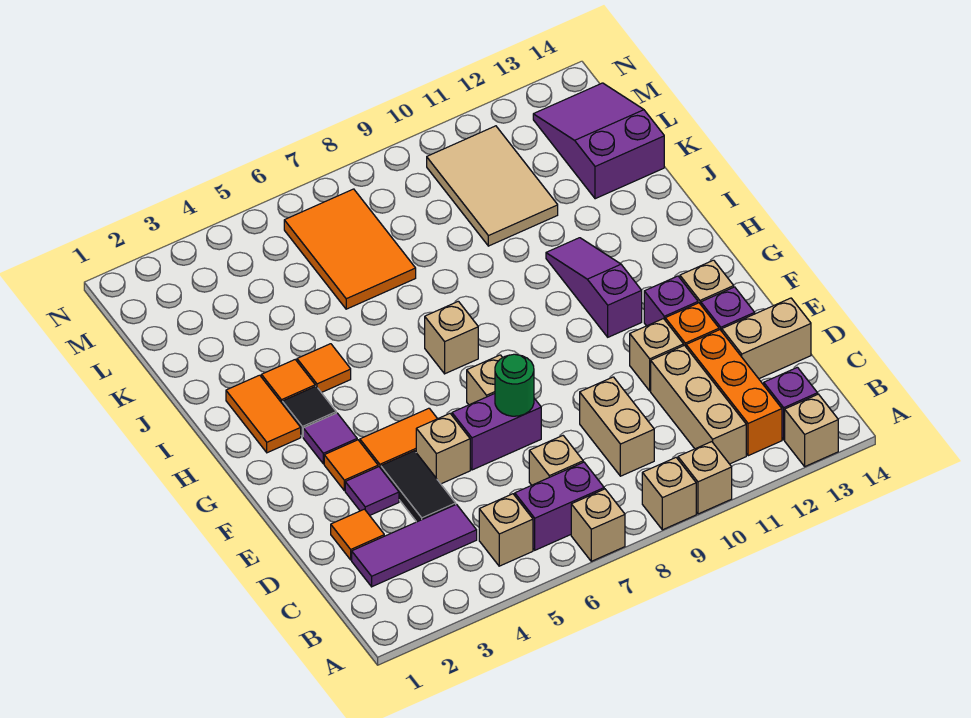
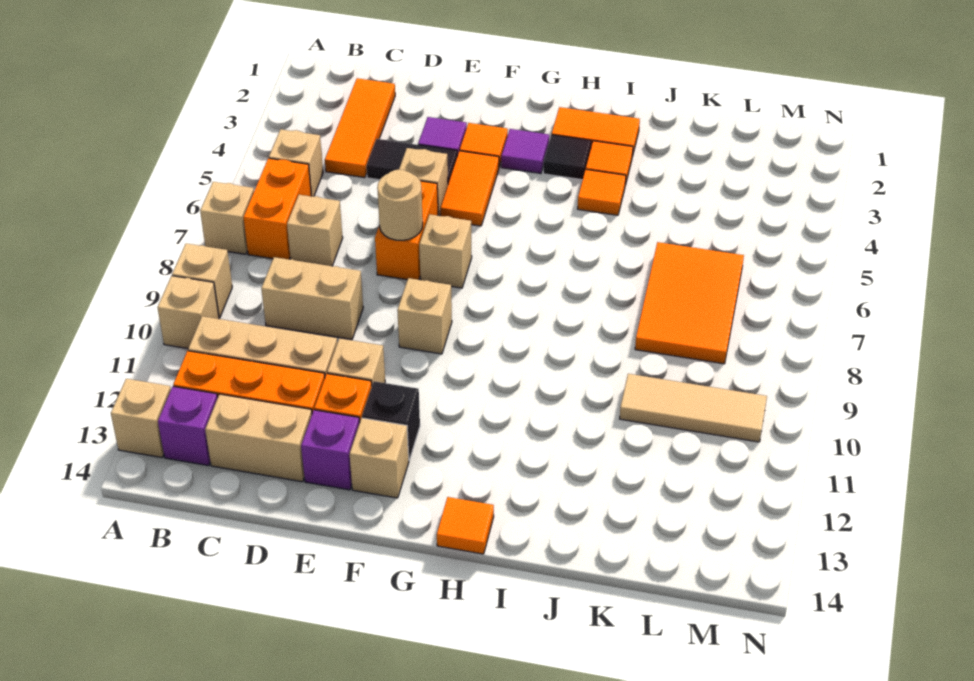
purple brick B6:B7 level 1 -> orange brick B6:B7 level 1
purple tile C2:C4 level 1 -> orange tile C2:C4 level 1
orange tile D2 level 1 -> orange tile H14 level 1
tan brick D13:D14 level 1 -> tan brick C13:D13 level 1
purple brick E6:E7 level 1 -> orange brick E6:E7 level 1
green round brick E7 level 2 -> tan round brick E7 level 2
purple brick F12 level 1 -> black brick F12 level 1
purple slope G11:I11 level 1 top G -> none
tan brick H7 level 1 -> tan brick F9 level 1
orange tile K6:M7 level 1 -> orange tile K6:L8 level 1
tan tile K10:M11 level 1 -> tan tile K10:M10 level 1
purple slope K13:M14 level 1 top K -> none

